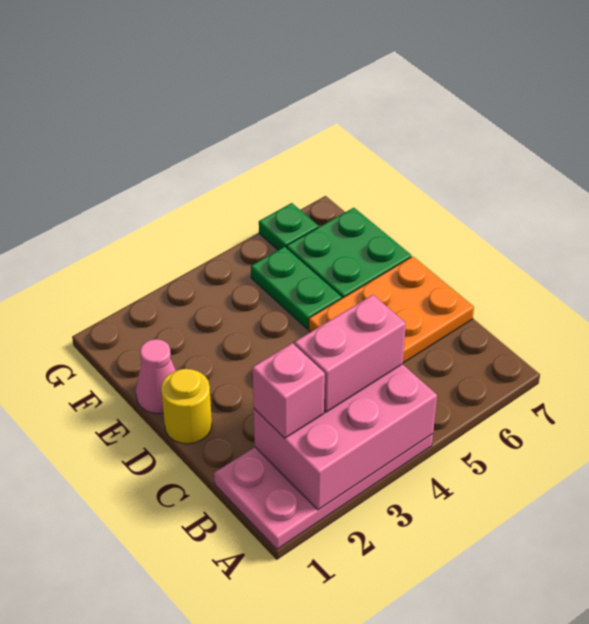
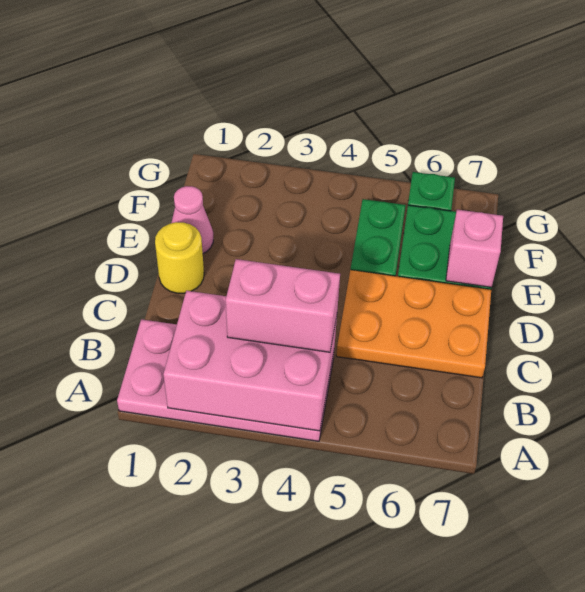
pink brick B2 level 3 -> pink brick E7 level 2

